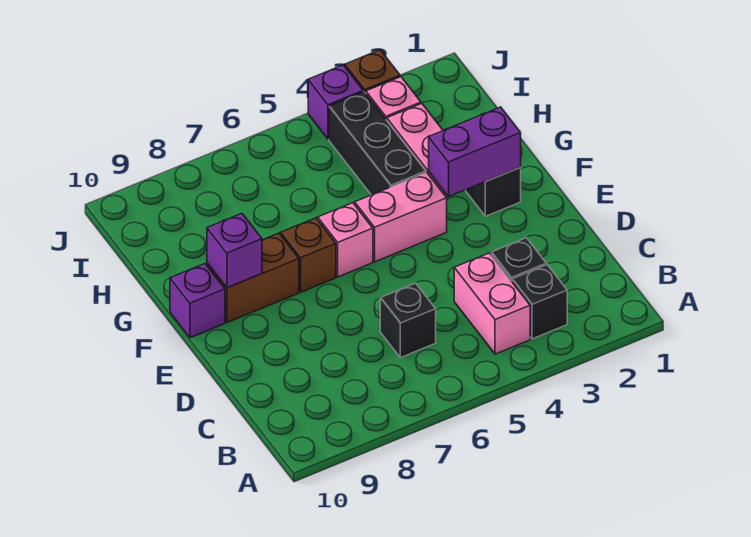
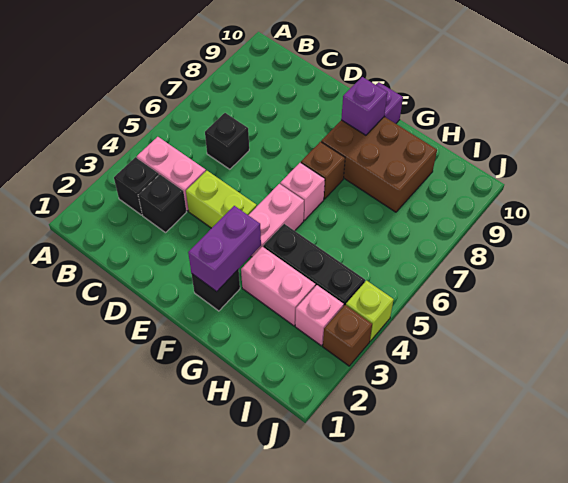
none -> lime brick D4:E4 level 1
brown brick F8:F9 level 1 -> brown brick F8:H9 level 1
purple brick J4 level 1 -> lime brick J4 level 1

